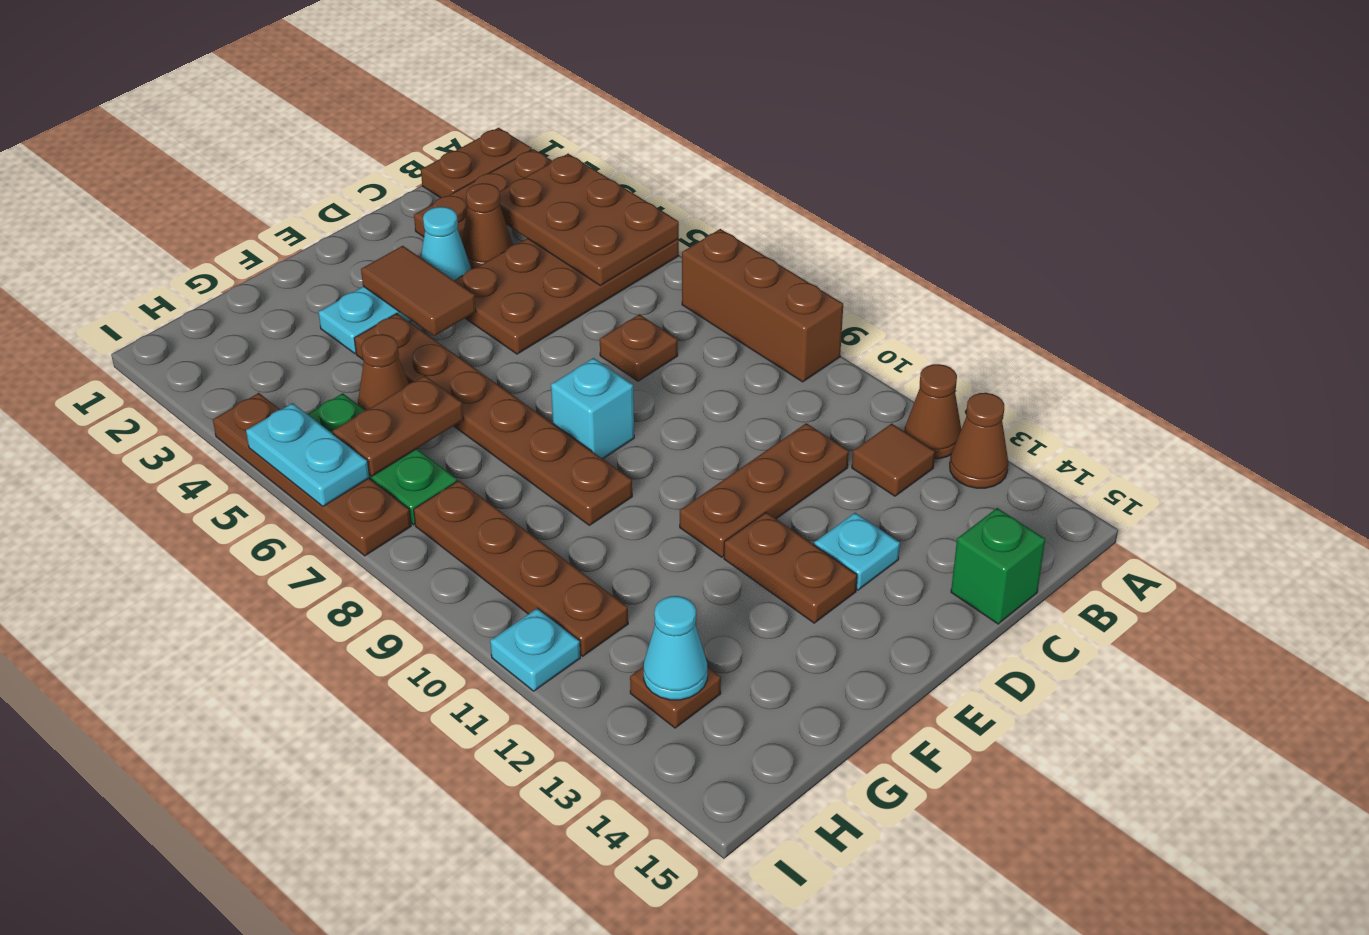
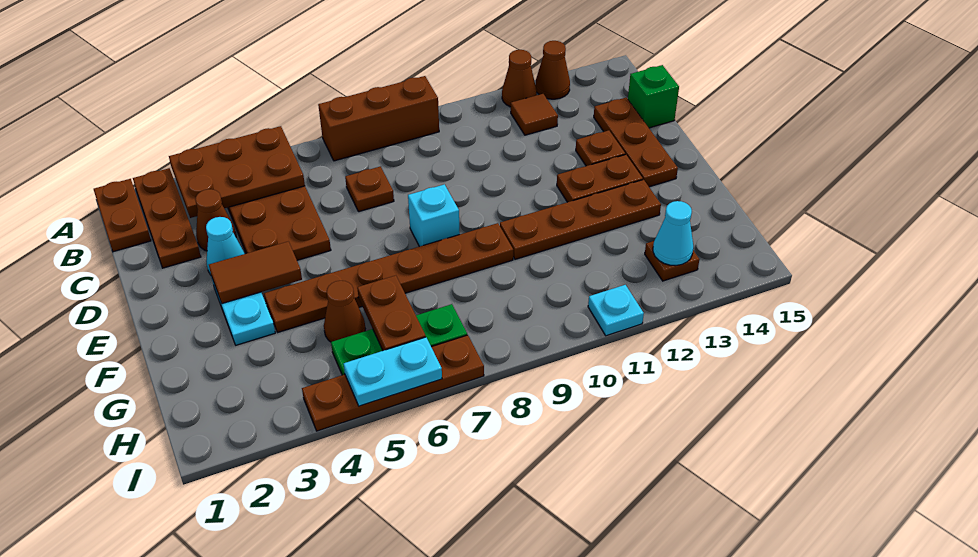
brown plate C11:E11 level 1 -> brown plate C14:E14 level 1
cyan plate D13 level 1 -> brown plate D13 level 1
brown plate H8:H11 level 1 -> brown plate F10:F13 level 1

